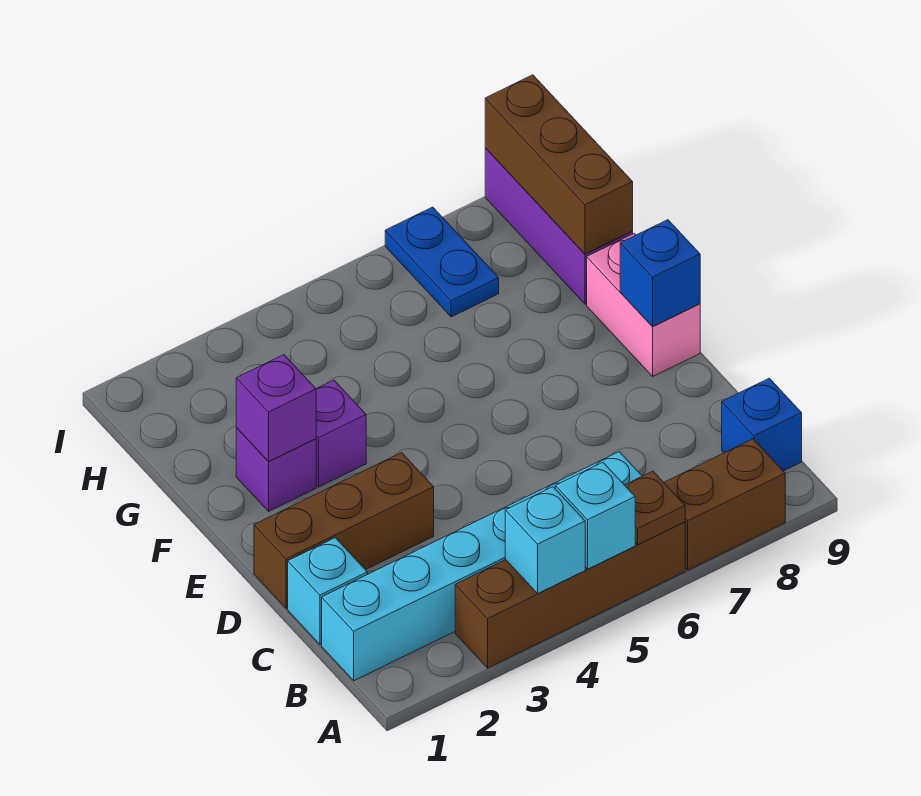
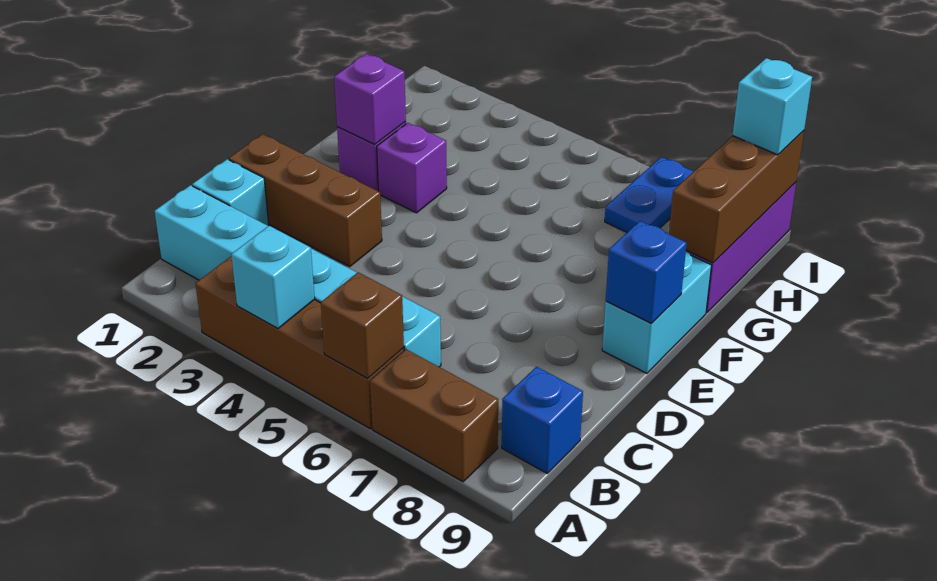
cyan brick A5 level 2 -> cyan brick I9 level 3
brown plate A6 level 2 -> brown brick A6 level 2
pink brick E9:F9 level 1 -> cyan brick E9:F9 level 1

